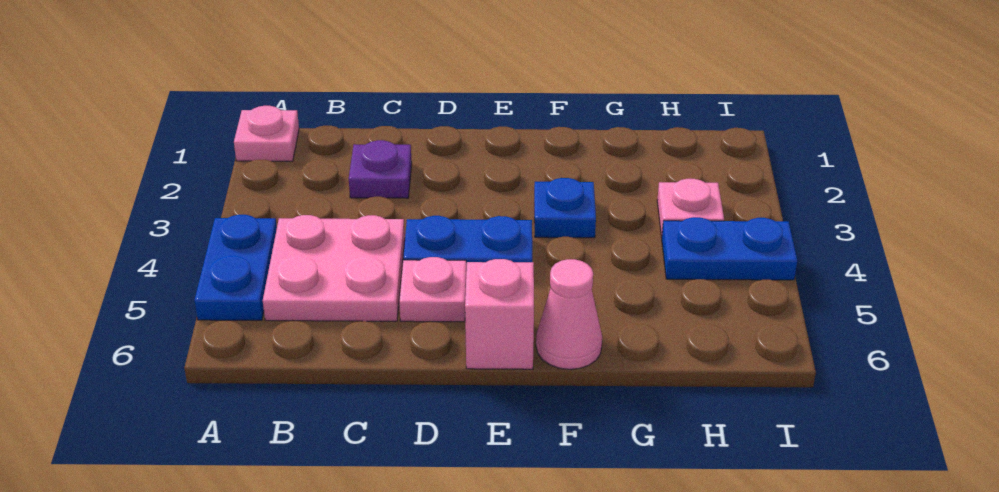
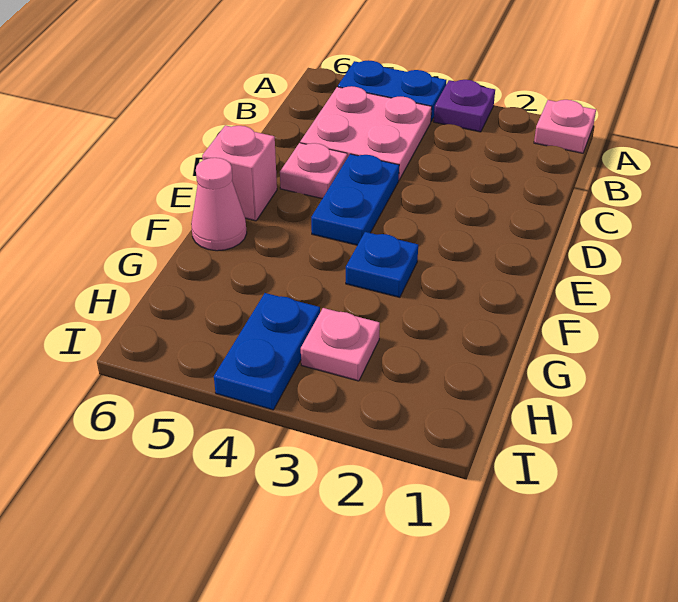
purple plate C2 level 1 -> purple plate A3 level 1

